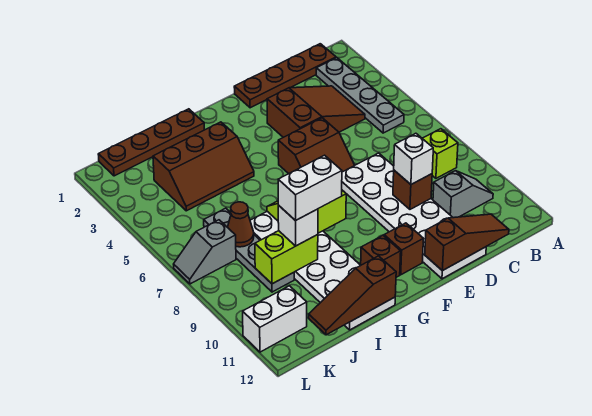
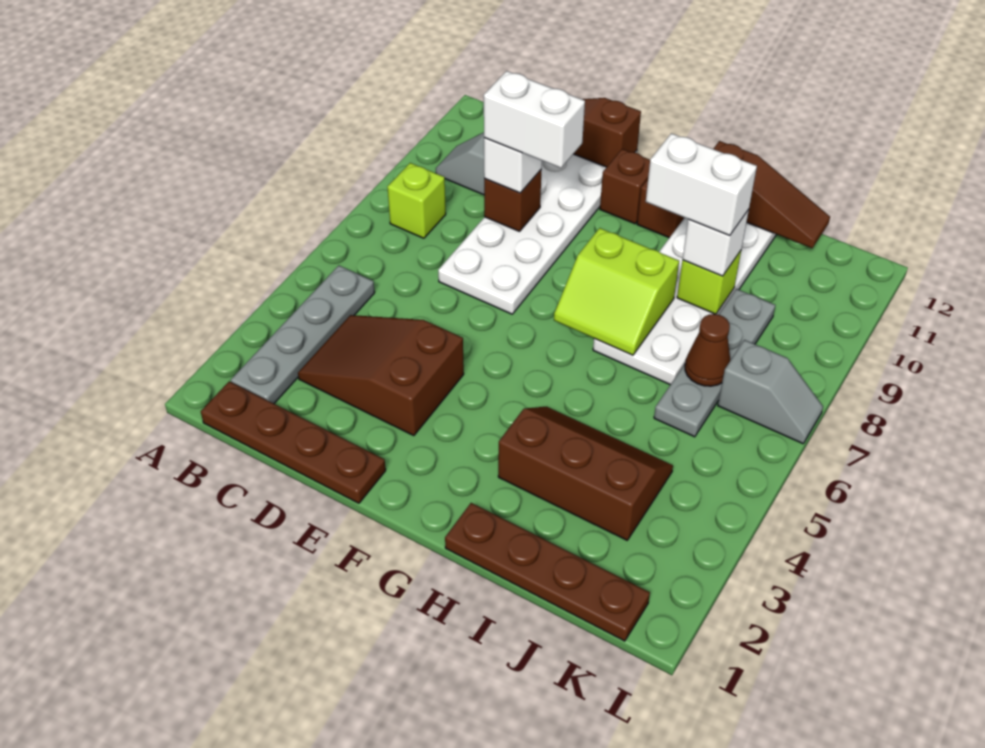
brown slope E5:F6 level 1 top 5 -> none
lime brick I9:J9 level 2 -> lime brick I9 level 2
white brick K11:L11 level 1 -> white brick D9:E9 level 4

